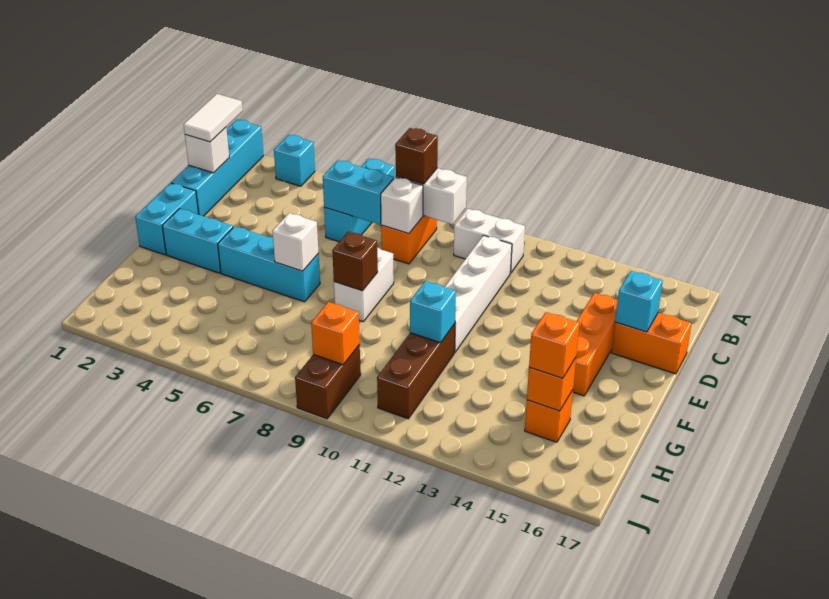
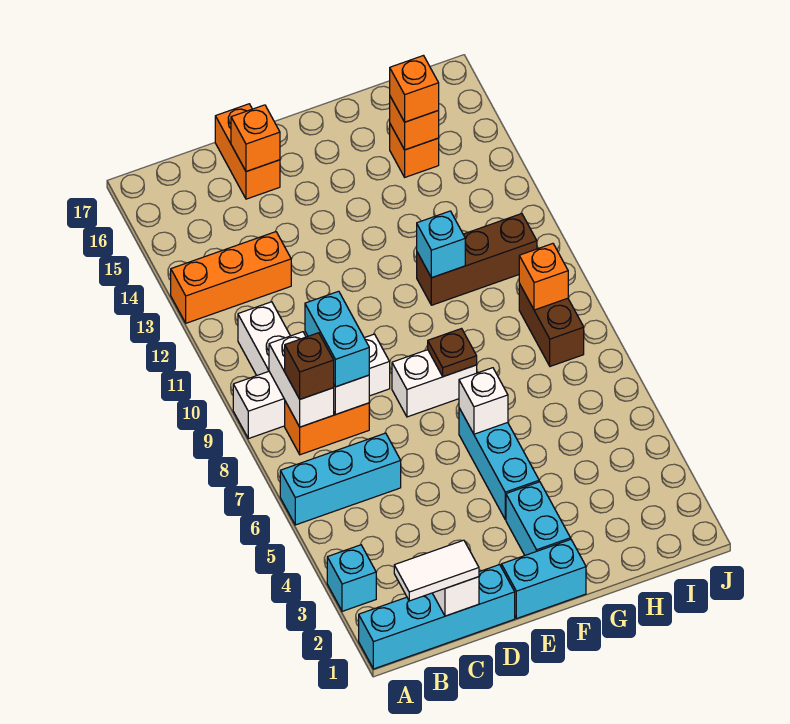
cyan brick C6:C7 level 2 -> cyan brick C8:C9 level 3
white brick C11:F11 level 1 -> white brick A9:D9 level 1
orange brick D15:F15 level 1 -> orange brick A13:C13 level 1
cyan brick D16 level 2 -> orange brick D16 level 2
brown brick F8 level 2 -> brown plate F8 level 2
brown brick I9:J9 level 1 -> brown brick I8:I9 level 1

